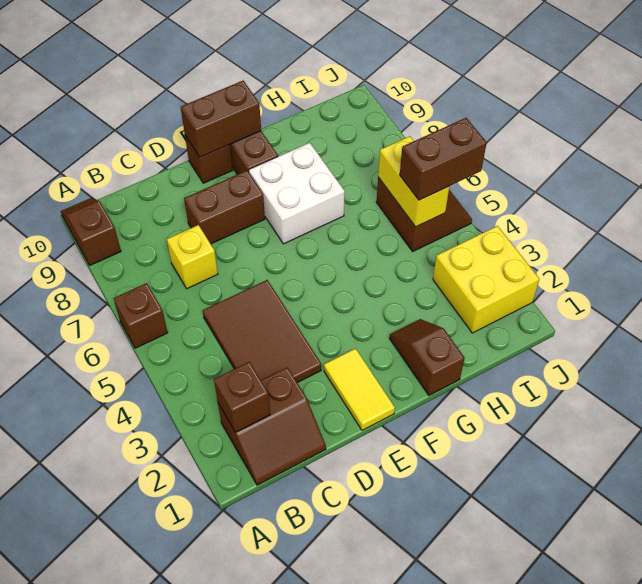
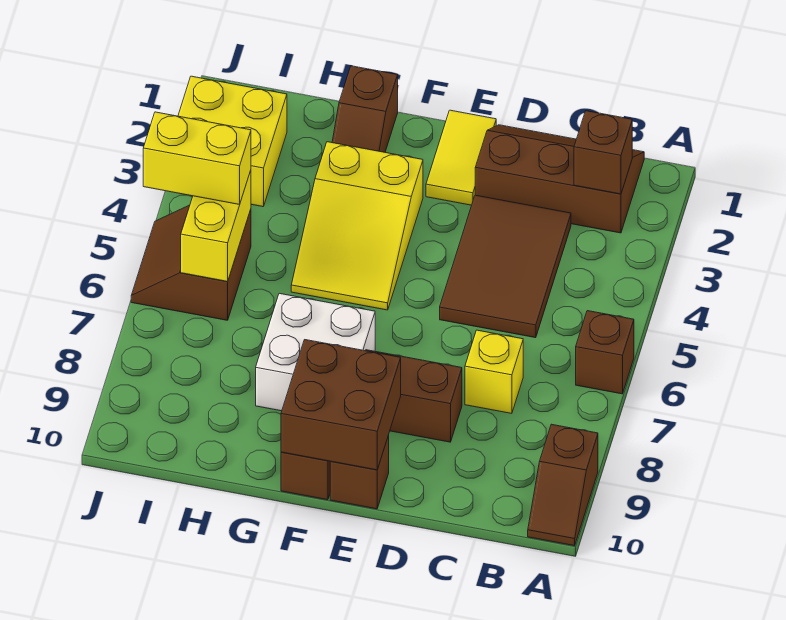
brown slope B1:C2 level 1 top 2 -> brown slope B1:D2 level 1 top 2
brown brick E10:F10 level 2 -> brown brick E9:F10 level 2
none -> yellow slope F3:G5 level 1 top 3
brown brick I5:J5 level 3 -> yellow brick I5:J5 level 3

